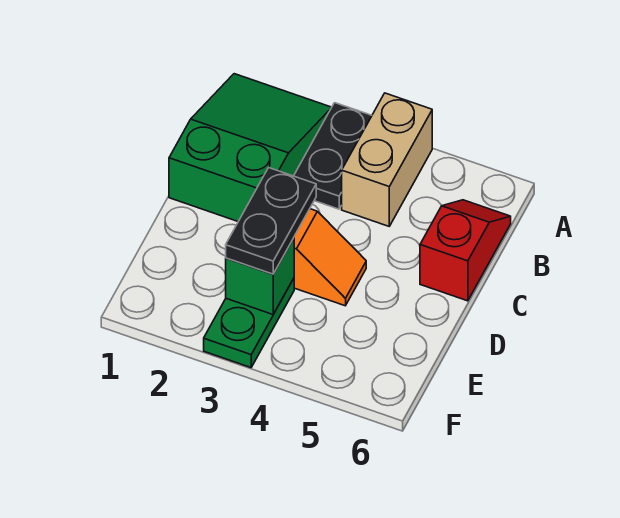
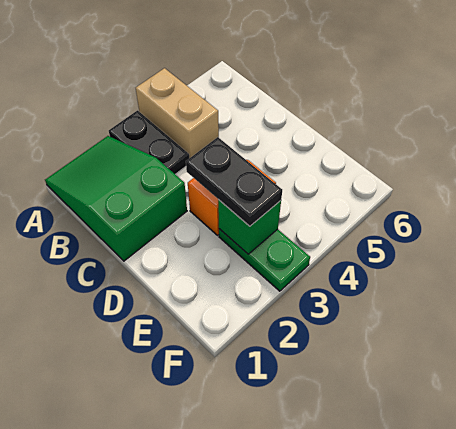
red slope B6:C6 level 1 top C -> none

